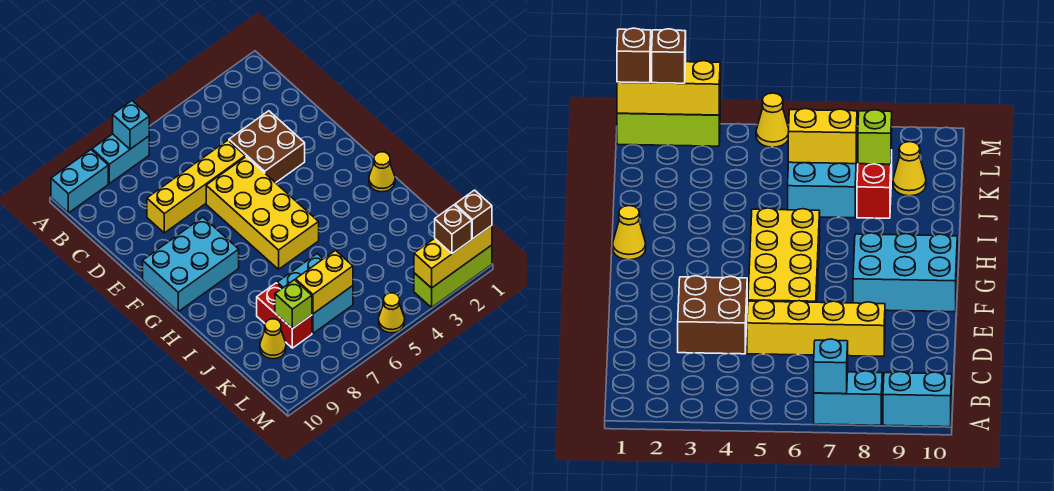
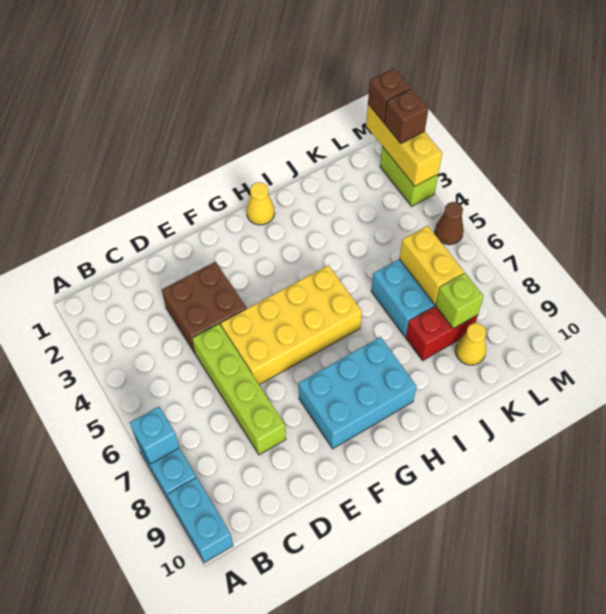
yellow brick D5:D8 level 1 -> lime brick D5:D8 level 1
cyan brick F8:G10 level 1 -> cyan brick F8:H9 level 1
lime brick M1:M3 level 1 -> lime brick M2:M3 level 1
yellow cone M5 level 1 -> brown cone M5 level 1

